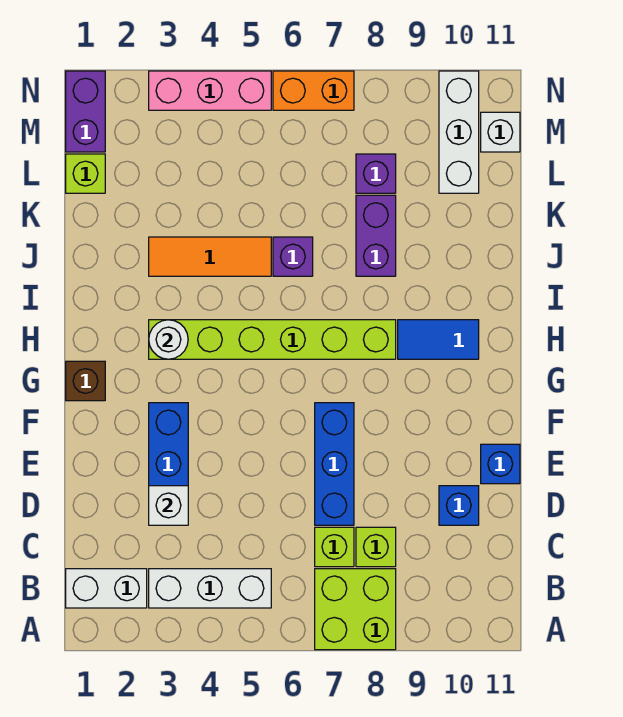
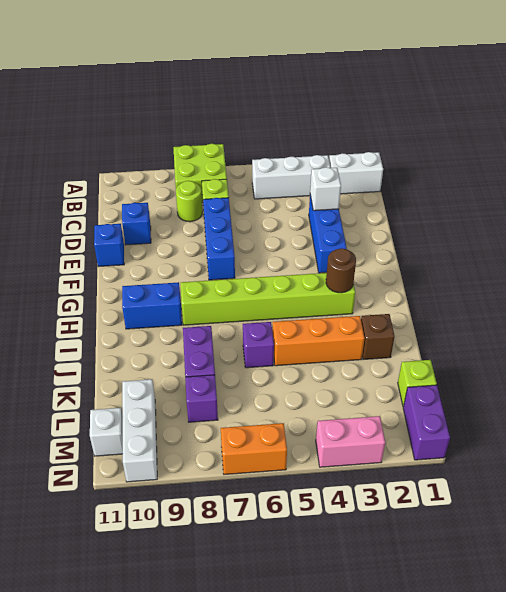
lime brick C8 level 1 -> lime round brick C8 level 1
brown brick G1 level 1 -> brown brick J2 level 1
white round brick H3 level 2 -> brown round brick H3 level 2
blue tile H9:H10 level 1 -> blue brick H9:H10 level 1
orange tile J3:J5 level 1 -> orange brick J3:J5 level 1
pink brick N3:N5 level 1 -> pink brick N3:N4 level 1

